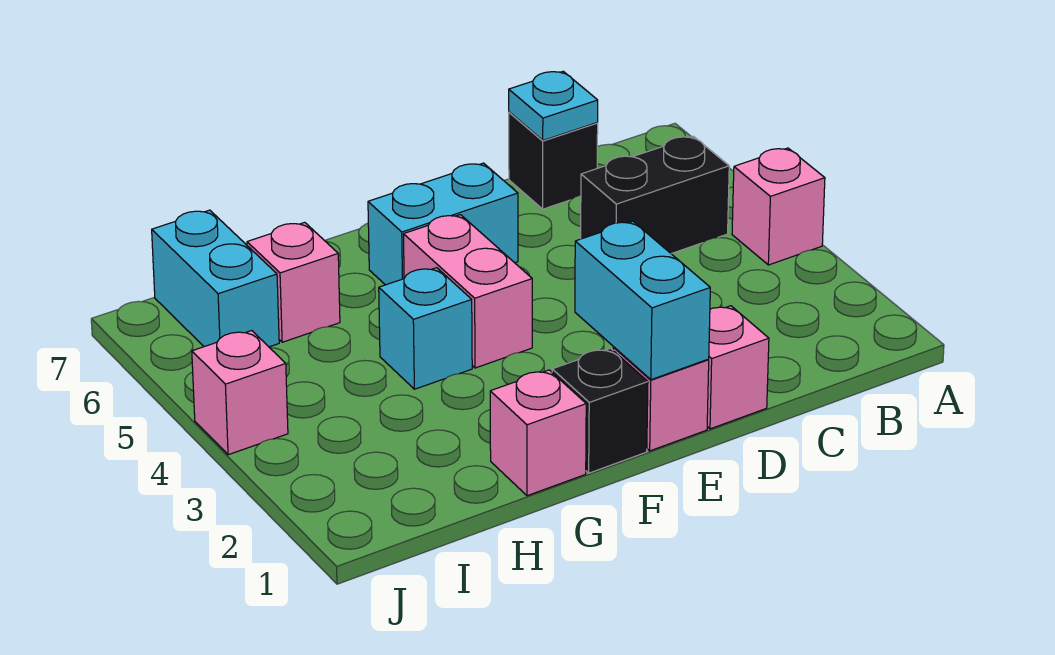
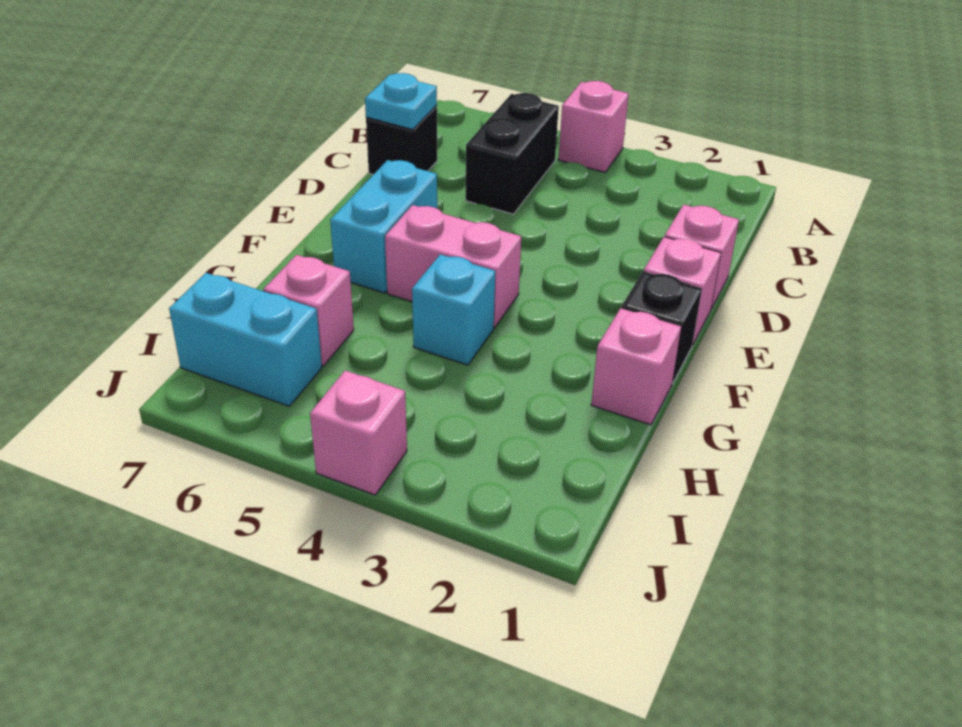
cyan brick E1:E2 level 2 -> none

